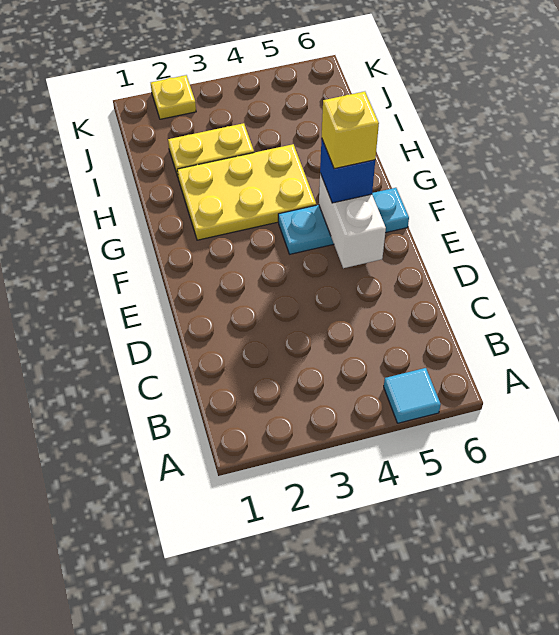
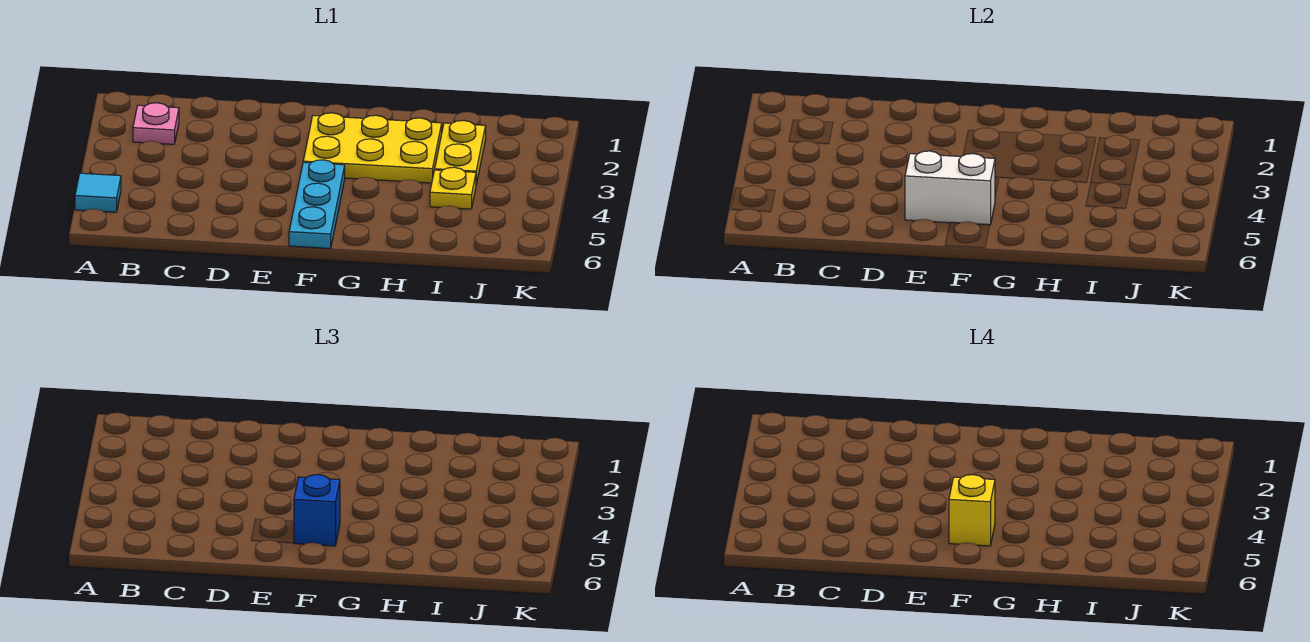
none -> pink plate B2 level 1
yellow plate G2:H4 level 1 -> yellow plate F2:H3 level 1
yellow plate K2 level 1 -> yellow plate I4 level 1

